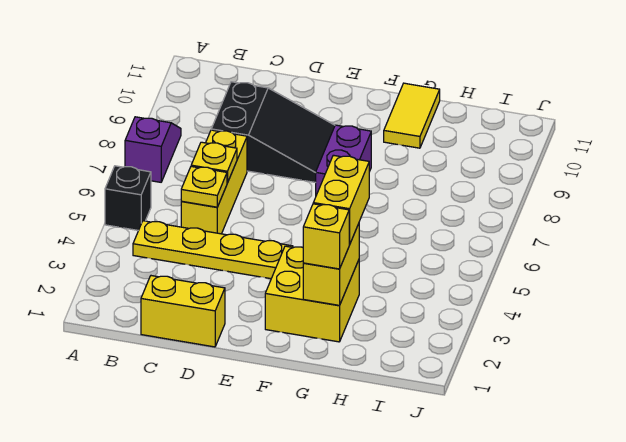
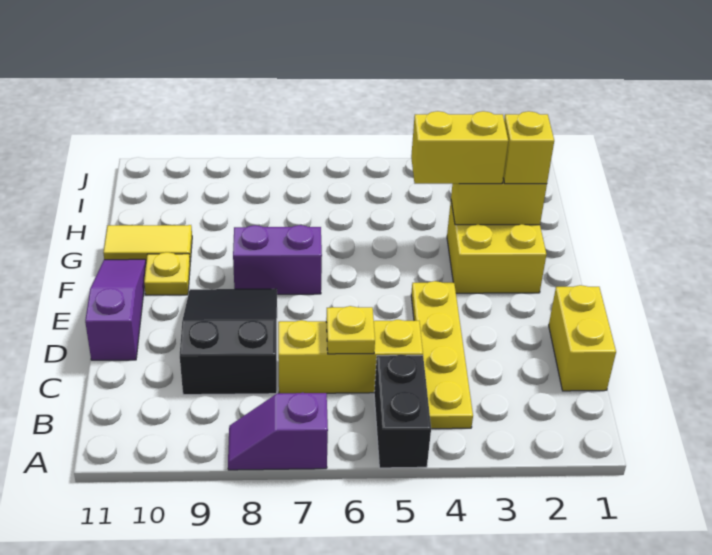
black brick A5 level 1 -> black brick A5:B5 level 1
yellow plate C5 level 2 -> yellow plate F10 level 1
none -> purple slope D11:F11 level 1 top D

